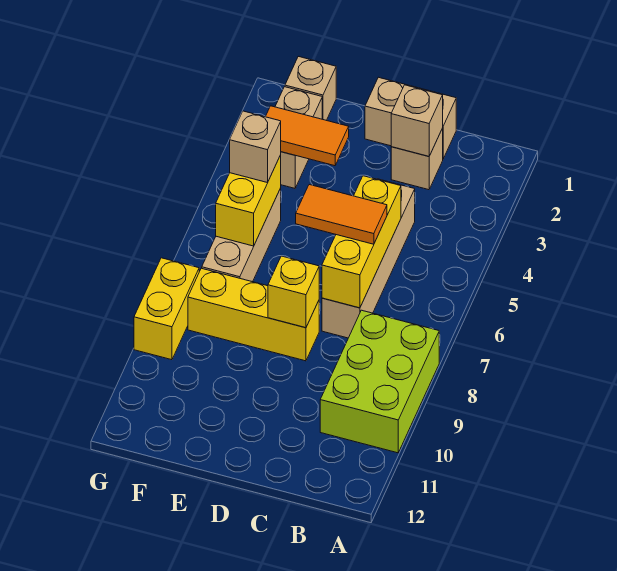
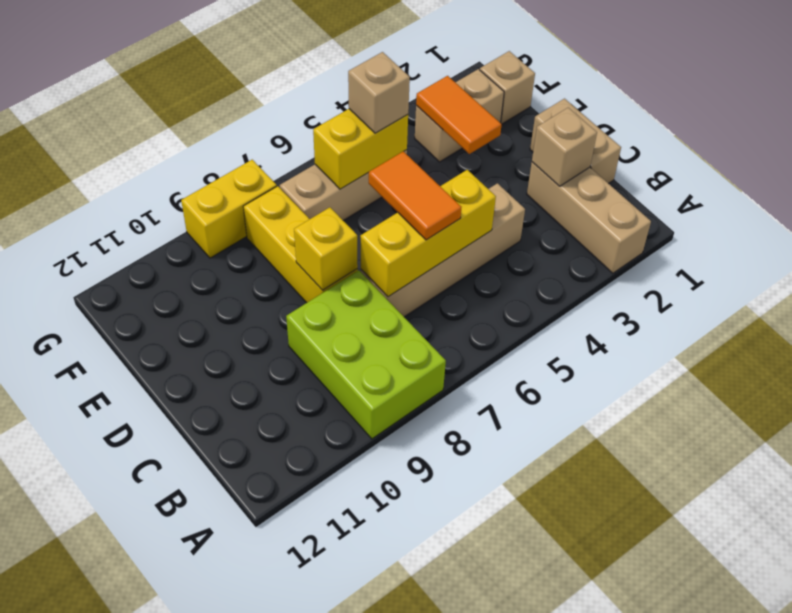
lime brick A8:B10 level 1 -> lime brick A8:C9 level 1
tan brick C2 level 1 -> tan brick A2:C2 level 1

